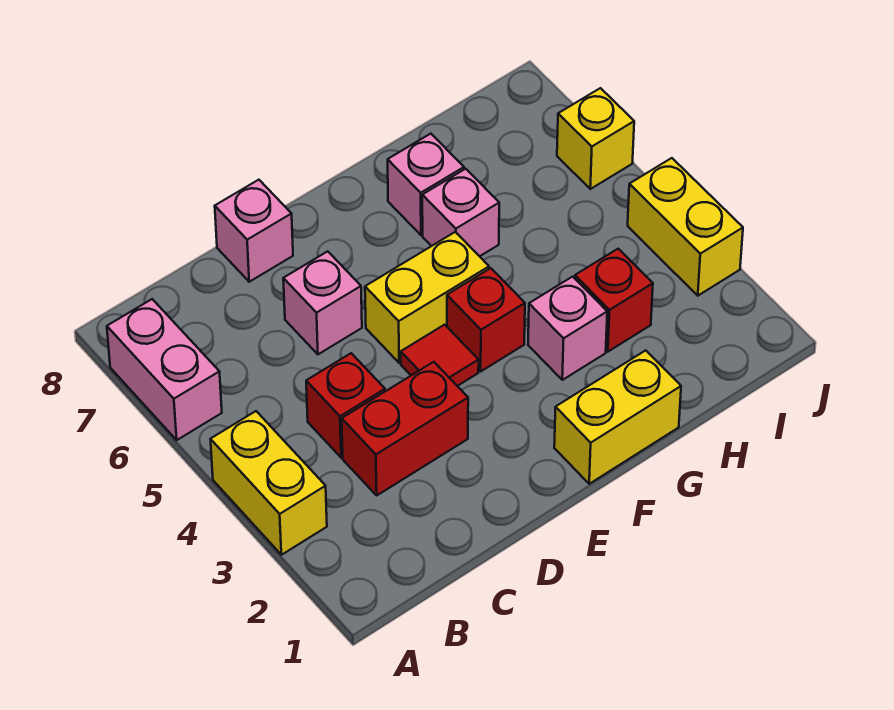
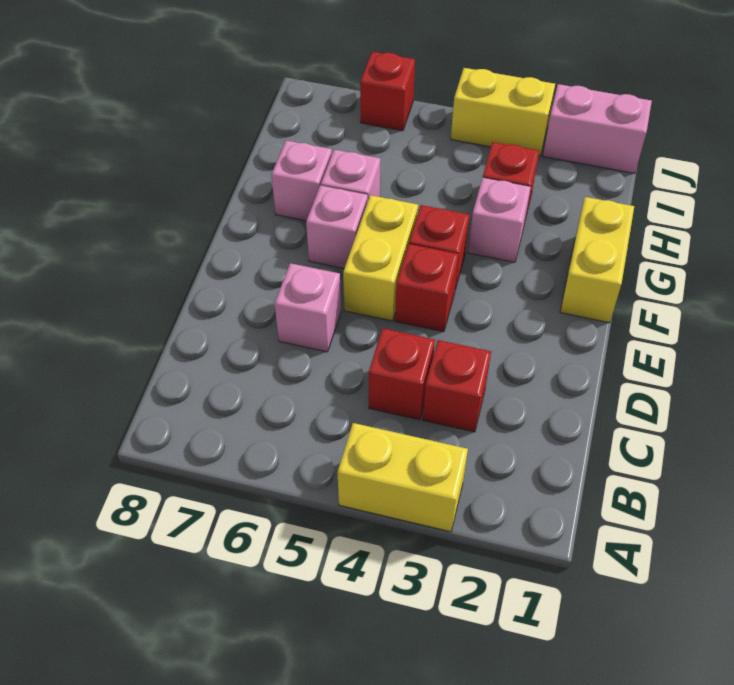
pink brick A6:A7 level 1 -> pink brick J1:J2 level 1
red brick C3:D3 level 1 -> red brick C3 level 1
pink brick D8 level 1 -> pink brick F6 level 1
red tile E4 level 1 -> red brick E4 level 1
yellow brick J6 level 1 -> red brick J6 level 1

